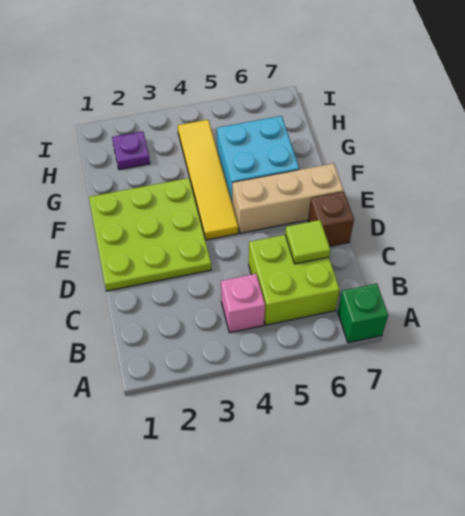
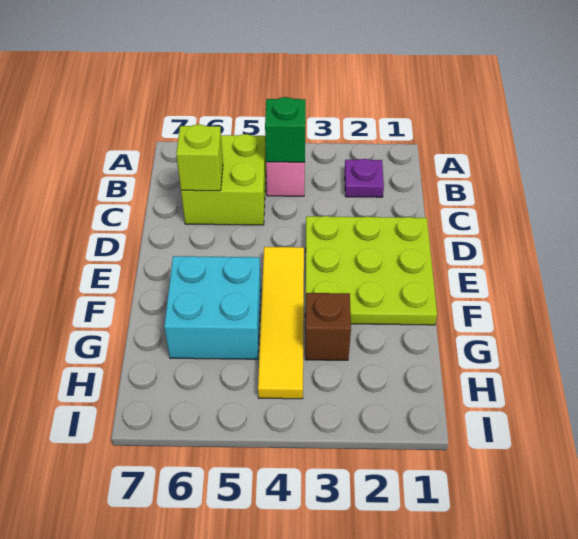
green brick A7 level 1 -> green brick B4 level 2
lime tile C6 level 2 -> lime brick C6 level 2
brown brick D7 level 1 -> brown brick G3 level 1
tan brick E5:E7 level 1 -> none
purple plate H2 level 1 -> purple plate B2 level 1

